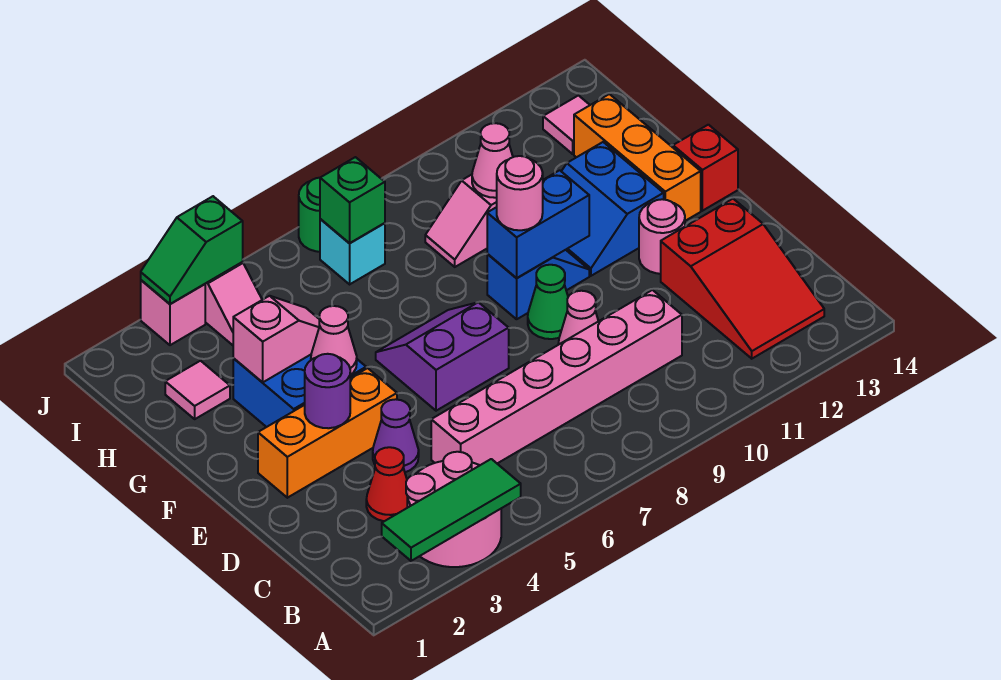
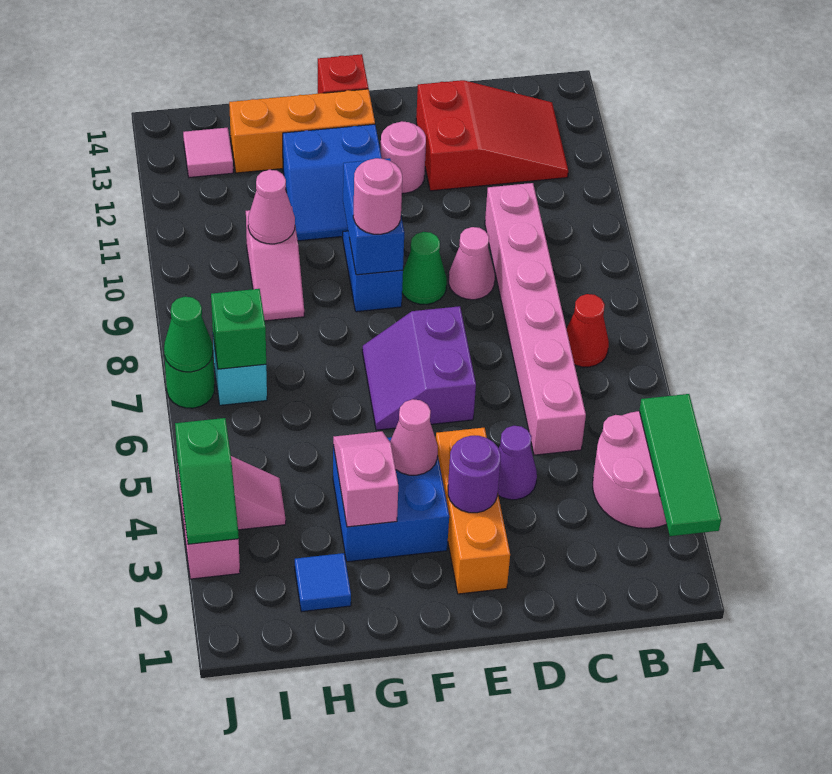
red cone C3 level 1 -> red cone B7 level 1
pink tile H2 level 1 -> blue tile H2 level 1
none -> green cone J7 level 2

